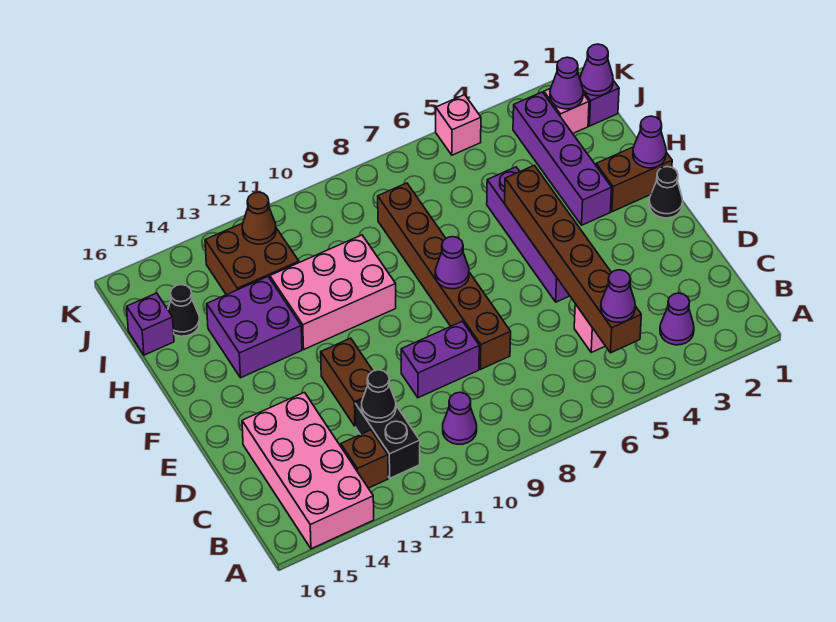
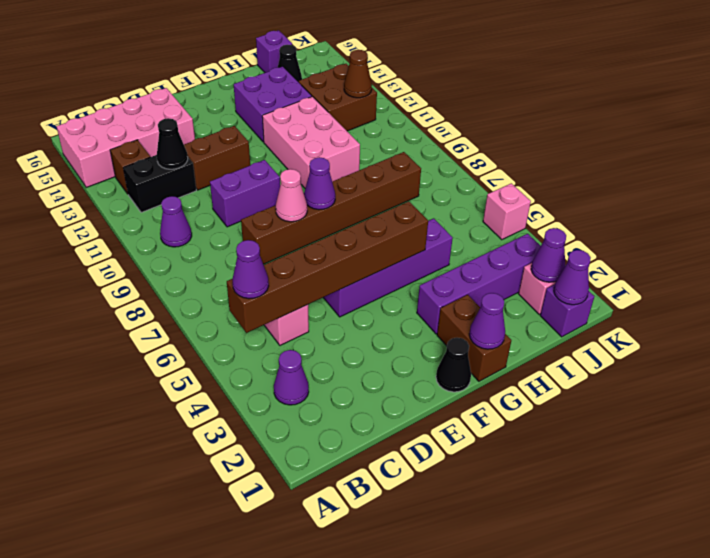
purple brick D9:D10 level 1 -> purple brick D10:E10 level 1
none -> pink cone E8 level 2

